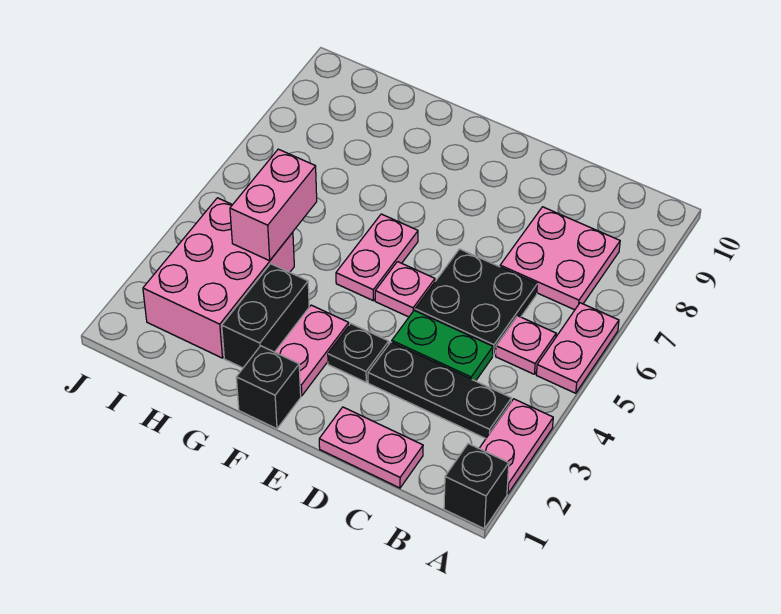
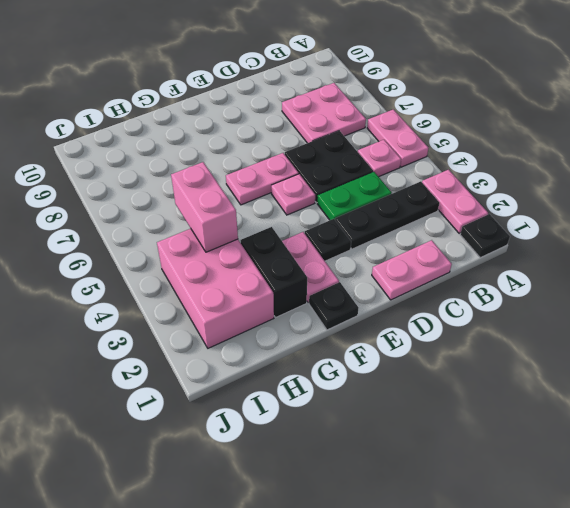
black brick A1 level 1 -> black plate A1 level 1
black brick F1 level 1 -> black plate F1 level 1
pink plate F5:F6 level 1 -> pink plate E6:F6 level 1

